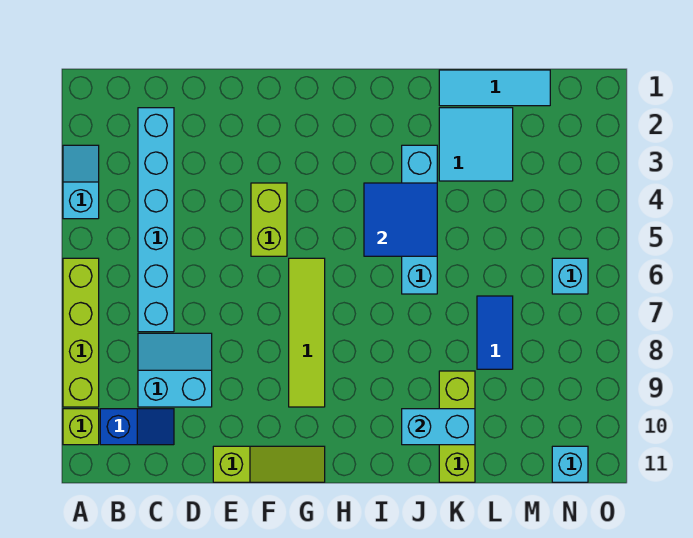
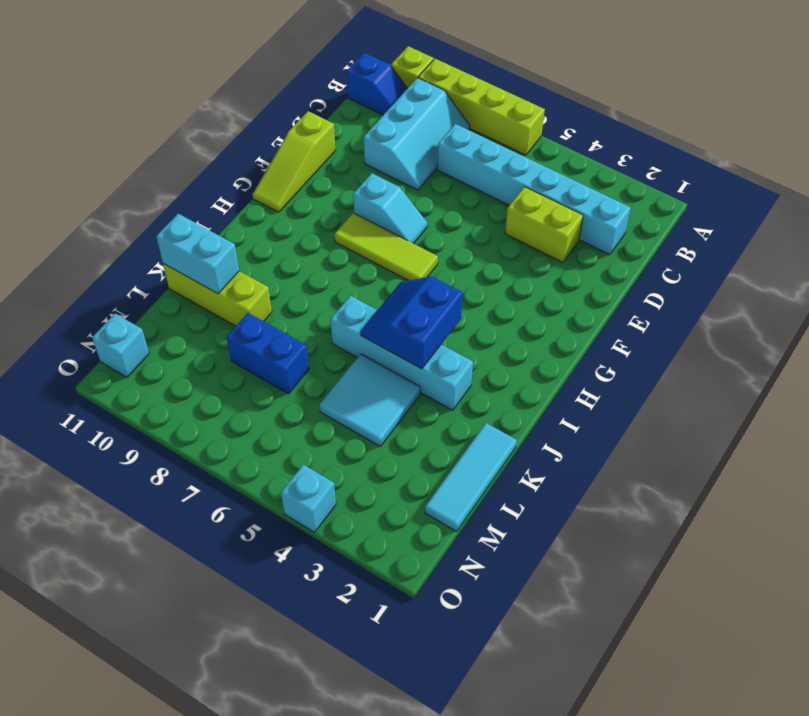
cyan slope A3:A4 level 1 top 4 -> cyan slope F7:F8 level 1 top 8
blue slope B10:C10 level 1 top B -> blue slope B10:B11 level 1 top 11
cyan slope C8:D9 level 1 top 9 -> cyan slope B8:D9 level 1 top 9
lime brick F4:F5 level 1 -> lime brick D3:D4 level 1
lime tile G6:G9 level 1 -> lime tile G6:G8 level 1
blue tile I4:J5 level 2 -> blue slope I4:J5 level 2 top 4
cyan brick J10:K10 level 2 -> cyan brick K10:K11 level 2
cyan tile K2:L3 level 1 -> cyan tile K4:L5 level 1
blue tile L7:L8 level 1 -> blue brick L7:L8 level 1
cyan brick N6 level 1 -> cyan brick O4 level 1

